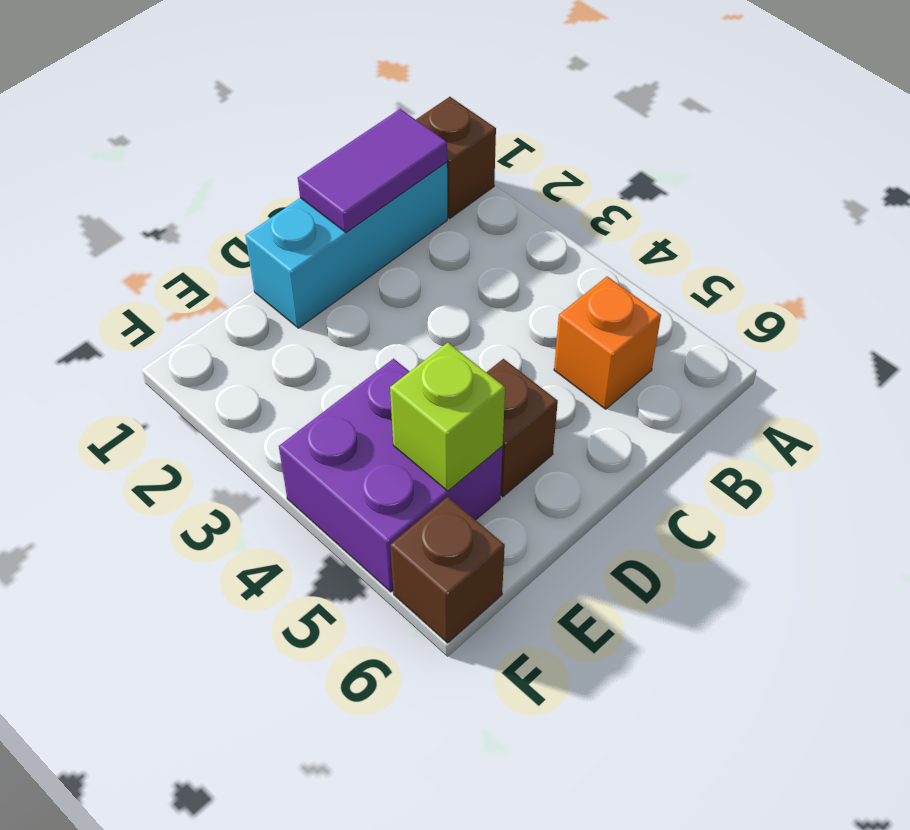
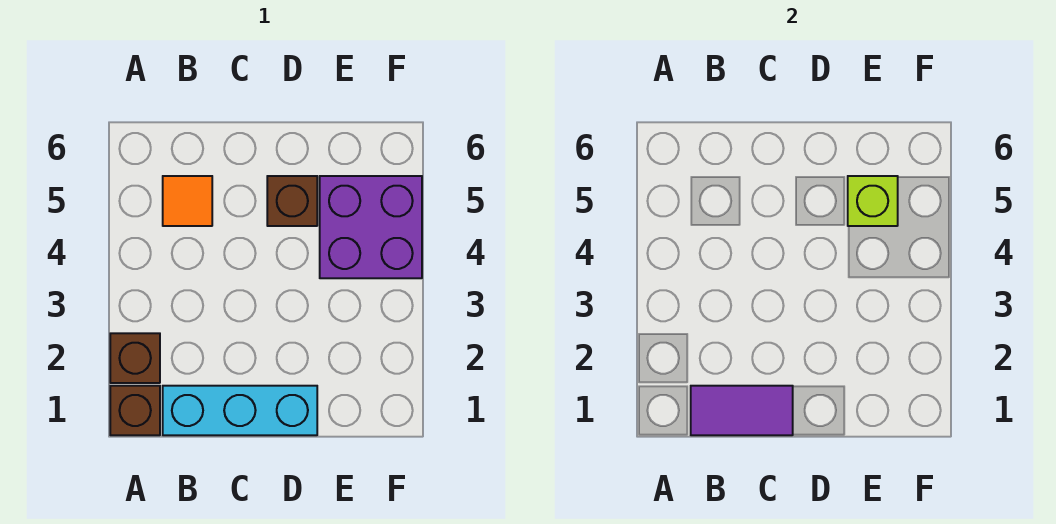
orange brick B5 level 1 -> orange tile B5 level 1
brown brick F6 level 1 -> brown brick A2 level 1

